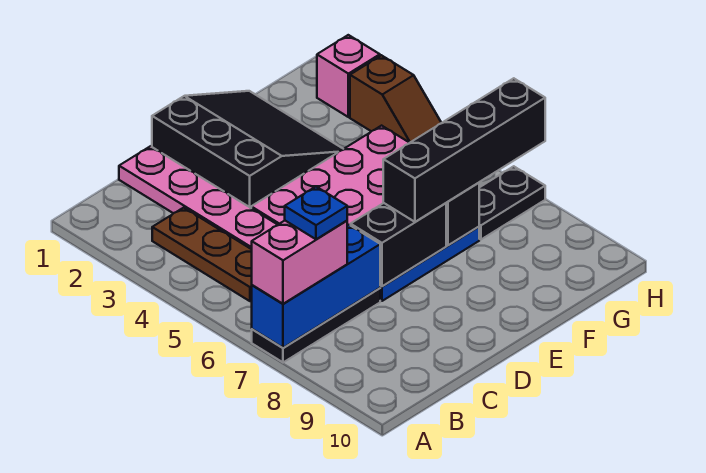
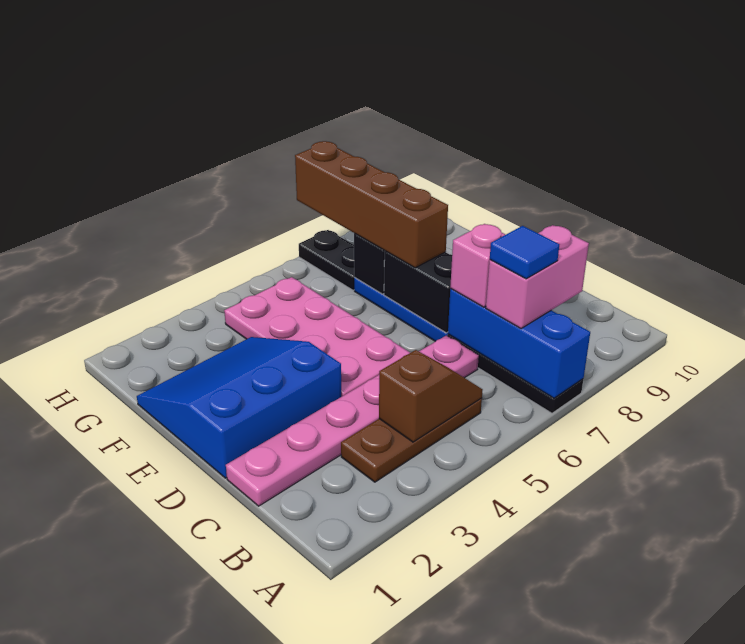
pink brick A7:B7 level 3 -> pink brick B7:B8 level 3
blue plate B7 level 4 -> blue tile B7 level 4
black slope D1:F3 level 1 top D -> blue slope D1:F3 level 1 top D
black brick E7:H7 level 3 -> brown brick E7:H7 level 3
pink brick H2 level 1 -> pink brick C7 level 3
brown slope H3:H4 level 1 top 3 -> brown slope B4:B5 level 2 top 4

